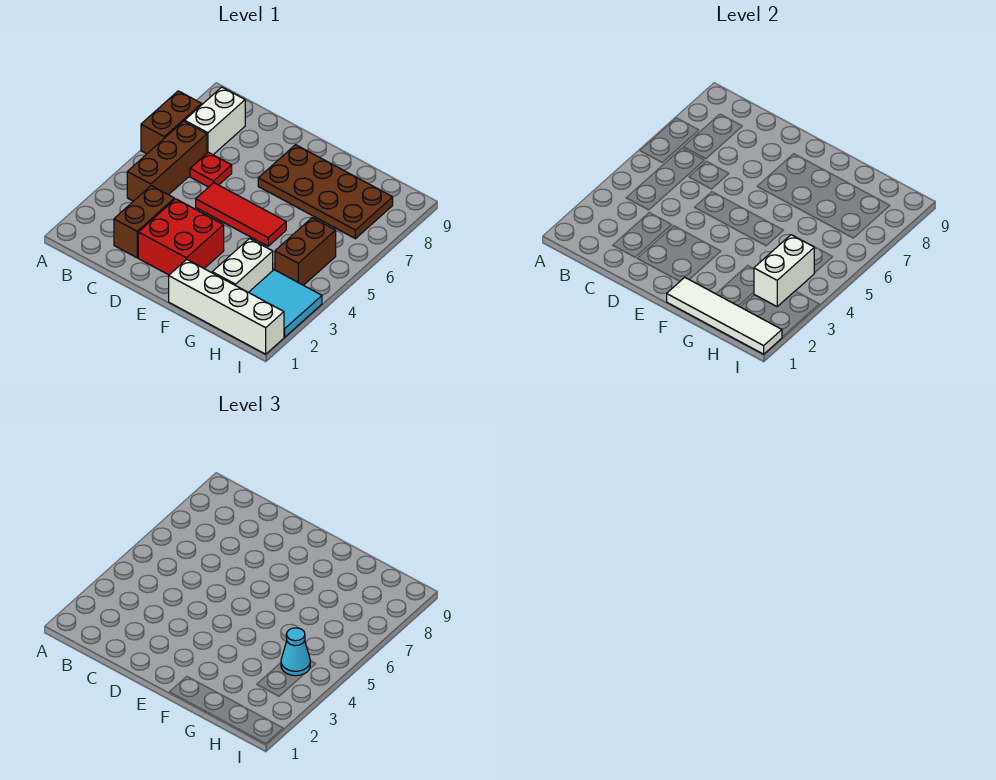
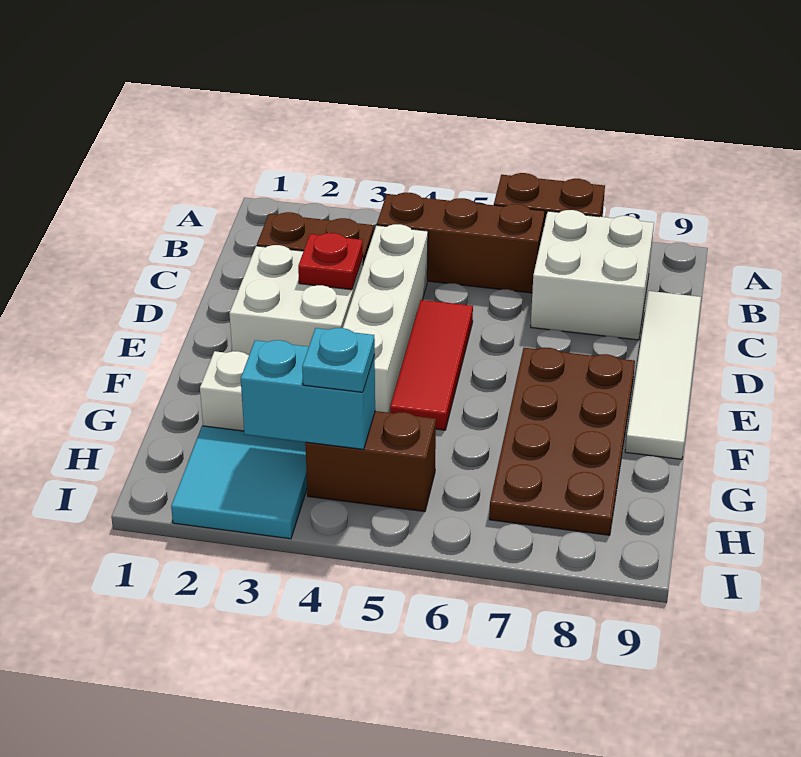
white brick B7:B8 level 1 -> white brick B7:C8 level 1
red plate C6 level 1 -> red plate D3 level 2
red brick D2:E3 level 1 -> white brick D2:E3 level 1
white brick F1:I1 level 1 -> white brick C4:F4 level 1
white tile F1:I1 level 2 -> white tile C9:F9 level 1
white brick H3:H4 level 2 -> cyan brick H3:H4 level 2
cyan cone H4 level 3 -> cyan plate H4 level 3

